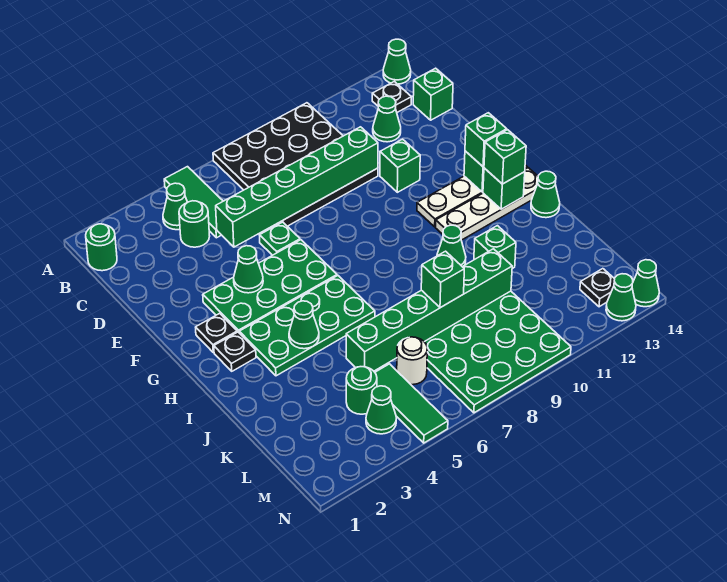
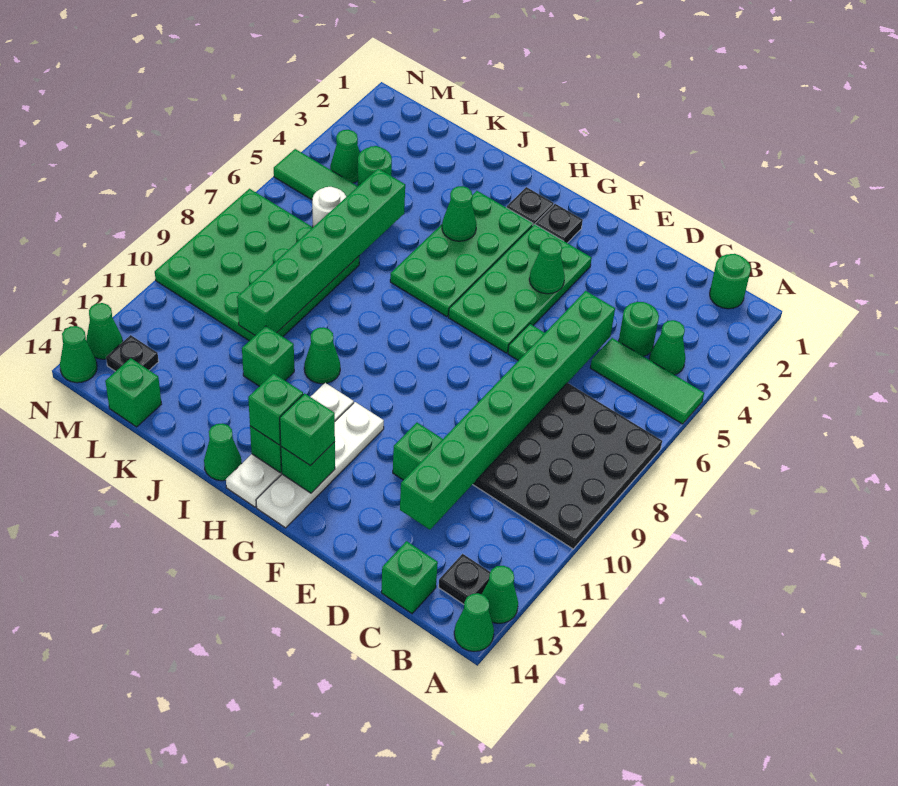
green cone C12 level 1 -> green cone A13 level 1
green brick D5:D10 level 2 -> green brick D5:D12 level 2
green brick K8 level 3 -> green brick L14 level 1

